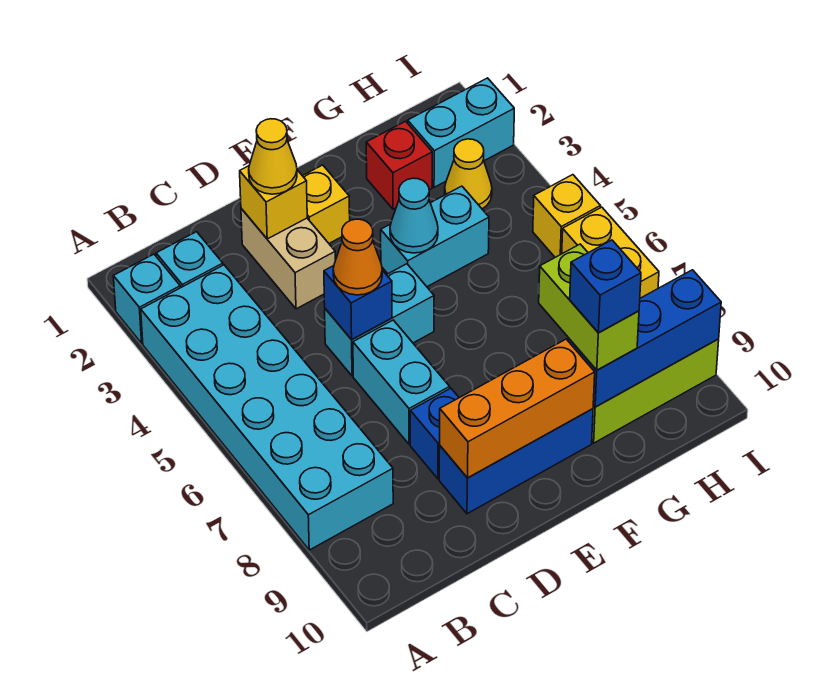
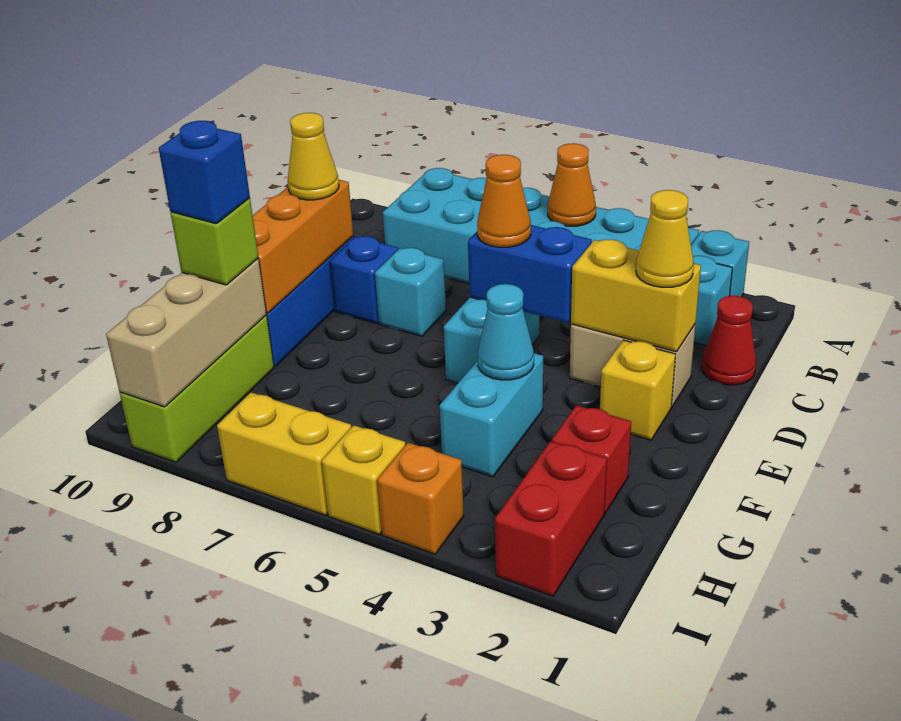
none -> orange cone A5 level 2
none -> red cone C1 level 1
yellow brick D2 level 2 -> yellow brick D2:D3 level 2
blue brick D5 level 2 -> blue brick D4:D5 level 2
cyan brick D6:D7 level 1 -> cyan brick D7 level 1
lime brick G8:G9 level 3 -> lime brick G9 level 3
blue brick G9:I9 level 2 -> tan brick G9:I9 level 2
cyan brick H2:I2 level 1 -> red brick H2:I2 level 1
yellow cone H3 level 1 -> yellow cone D9 level 3
none -> orange brick I4 level 1

